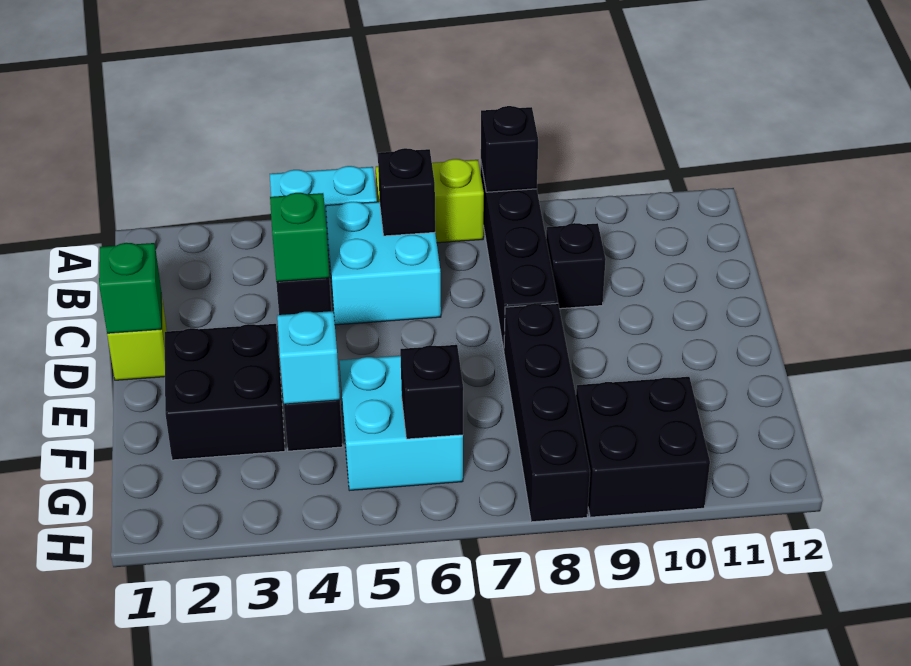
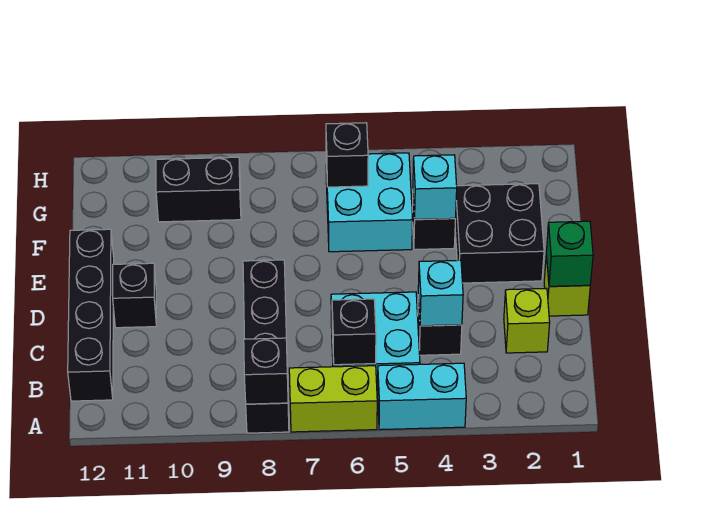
none -> lime brick C2 level 1
green brick C4 level 2 -> cyan brick C4 level 2
black brick C9 level 1 -> black brick D11 level 1
black brick E8:H8 level 1 -> black brick B12:E12 level 1
black brick G9:H10 level 1 -> black brick G9:G10 level 1

